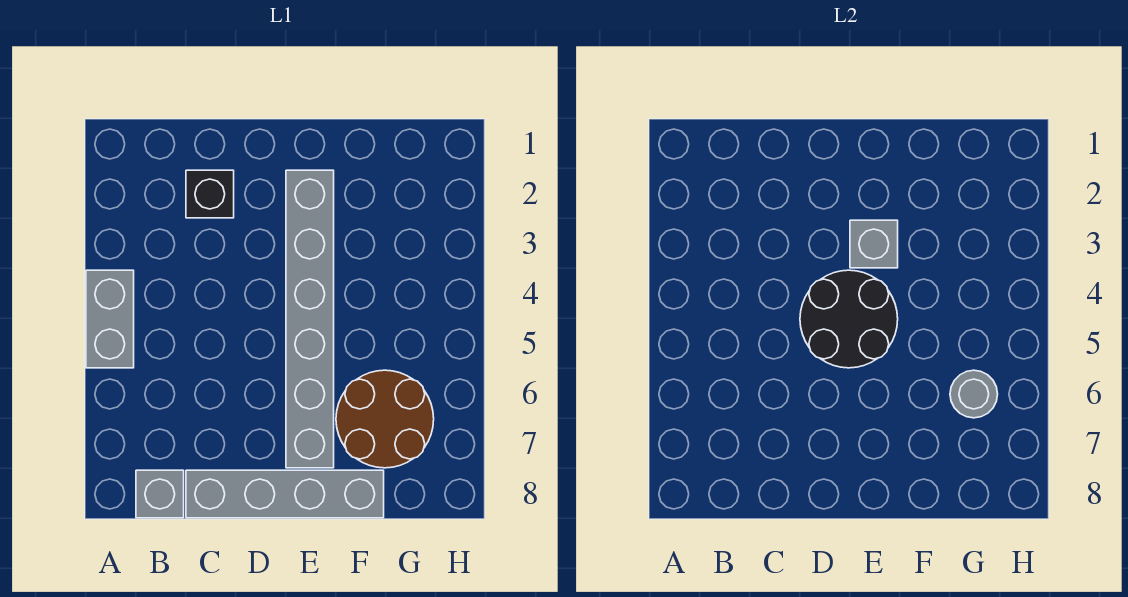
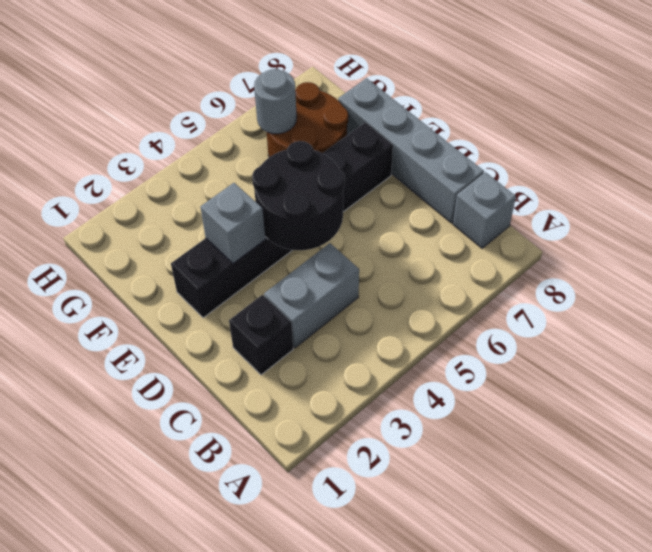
grey brick A4:A5 level 1 -> grey brick C3:C4 level 1
grey brick E2:E7 level 1 -> black brick E2:E7 level 1

